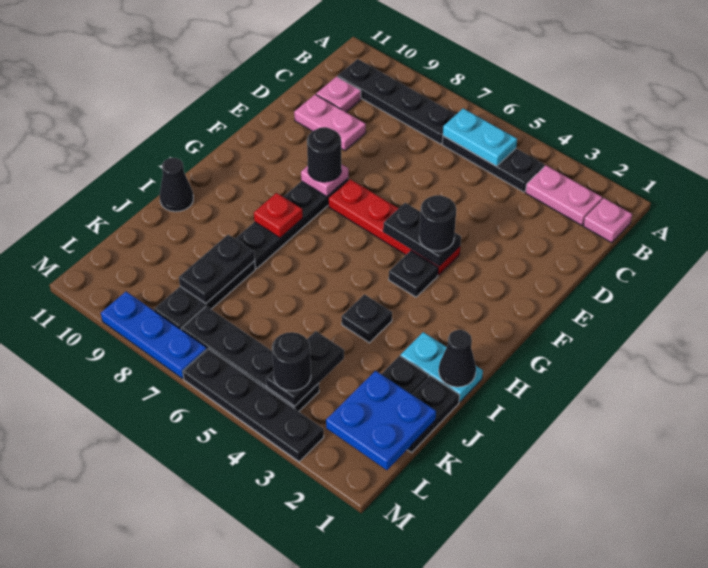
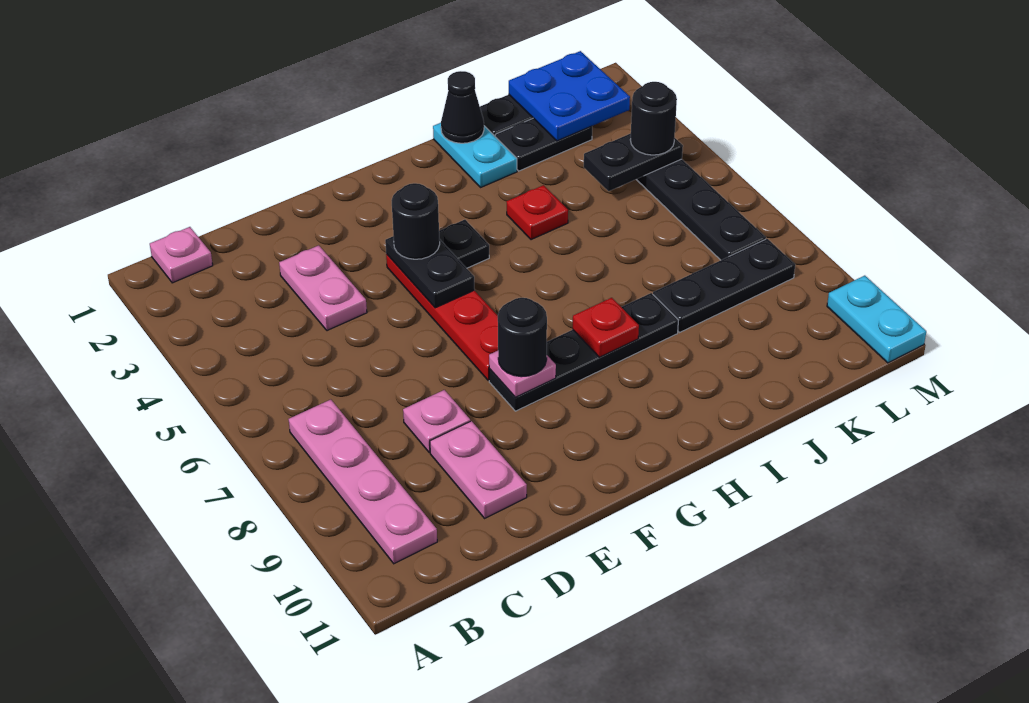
pink plate B2:B3 level 1 -> pink plate D3:D4 level 1
black plate B4:B6 level 1 -> none
cyan plate B5:B6 level 2 -> cyan plate M10:M11 level 1
black plate B7:B10 level 1 -> pink plate B7:B10 level 1
pink plate C10 level 1 -> pink plate D8 level 1
black plate I4 level 1 -> red plate I4 level 1
black cone I11 level 1 -> none
black plate J8:K8 level 2 -> none
black plate M3:M6 level 1 -> none
blue plate M7:M9 level 1 -> none

